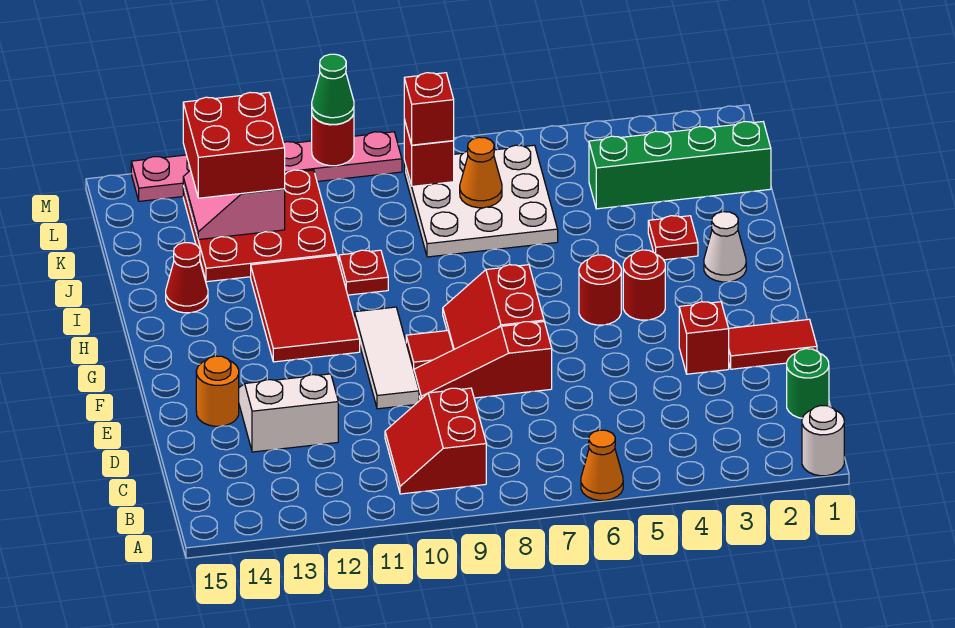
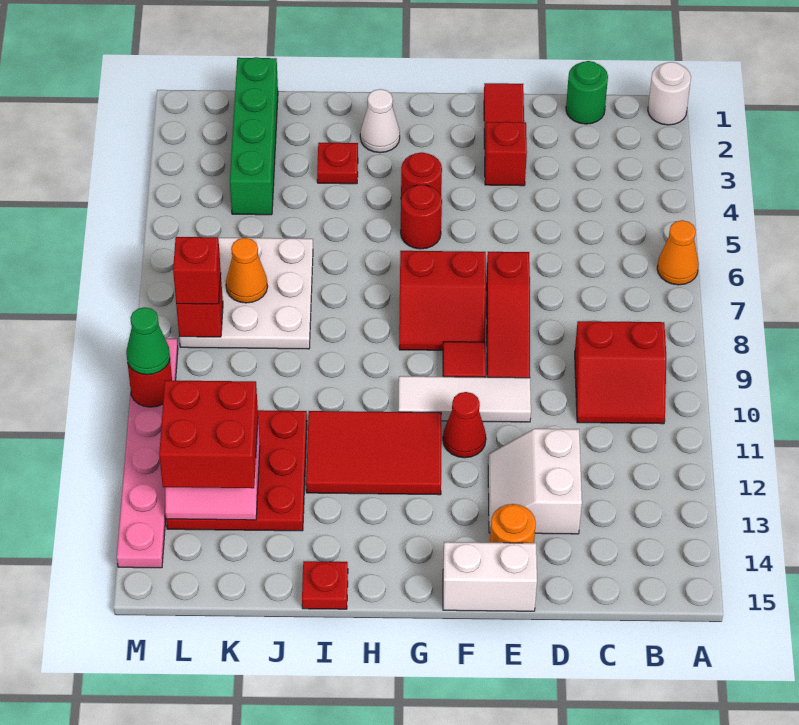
none -> white brick E15:F15 level 1
red plate I10 level 1 -> red plate I15 level 1
red cone I14 level 1 -> red cone F11 level 1

